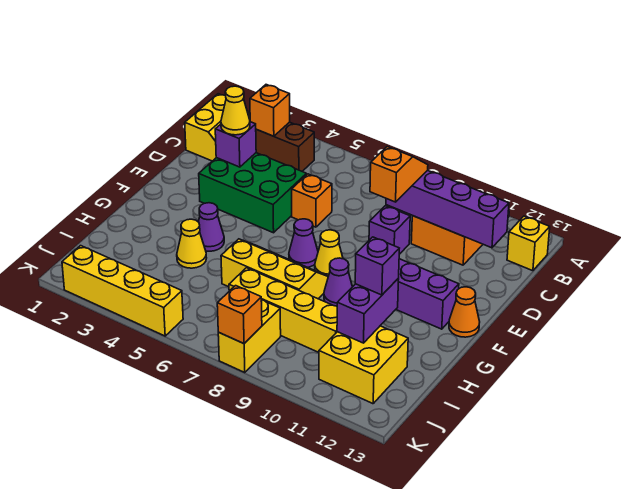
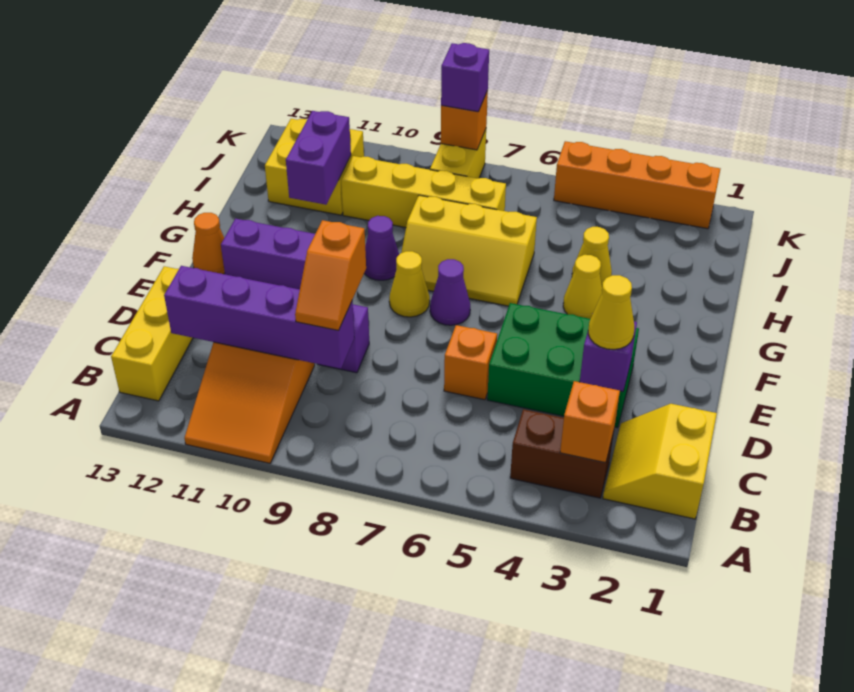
yellow brick B13 level 1 -> yellow brick B13:D13 level 1
purple cone G4 level 1 -> yellow cone G4 level 1
purple brick H11 level 3 -> purple brick K8 level 3
yellow brick K2:K5 level 1 -> orange brick K2:K5 level 1

